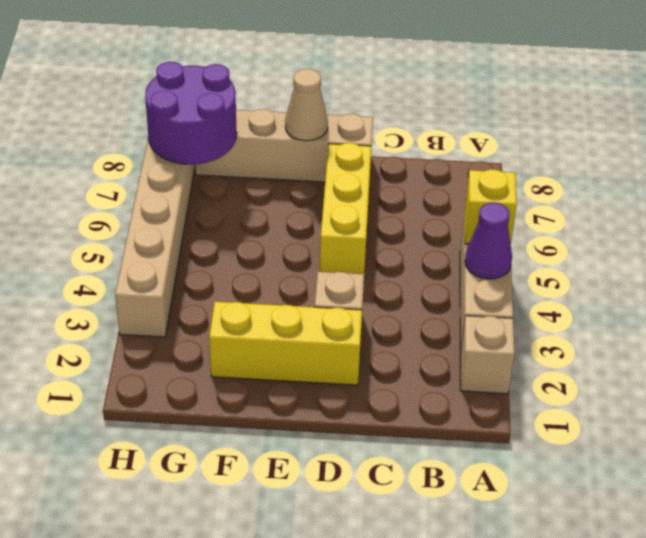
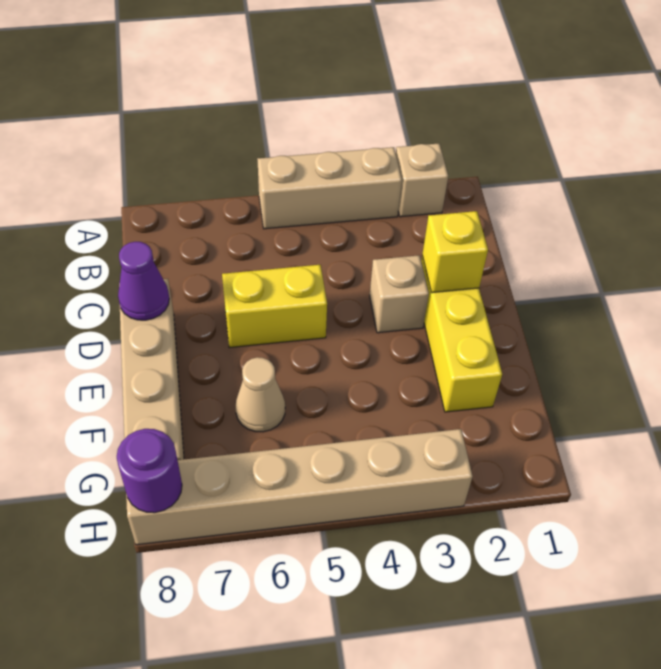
purple cone A4 level 2 -> purple cone D8 level 2
yellow brick A5 level 2 -> yellow brick D2 level 2
yellow brick D5:D7 level 1 -> yellow brick D5:D6 level 1
tan cone E8 level 2 -> tan cone F6 level 1
purple round brick G7:H8 level 2 -> purple round brick H8 level 2

